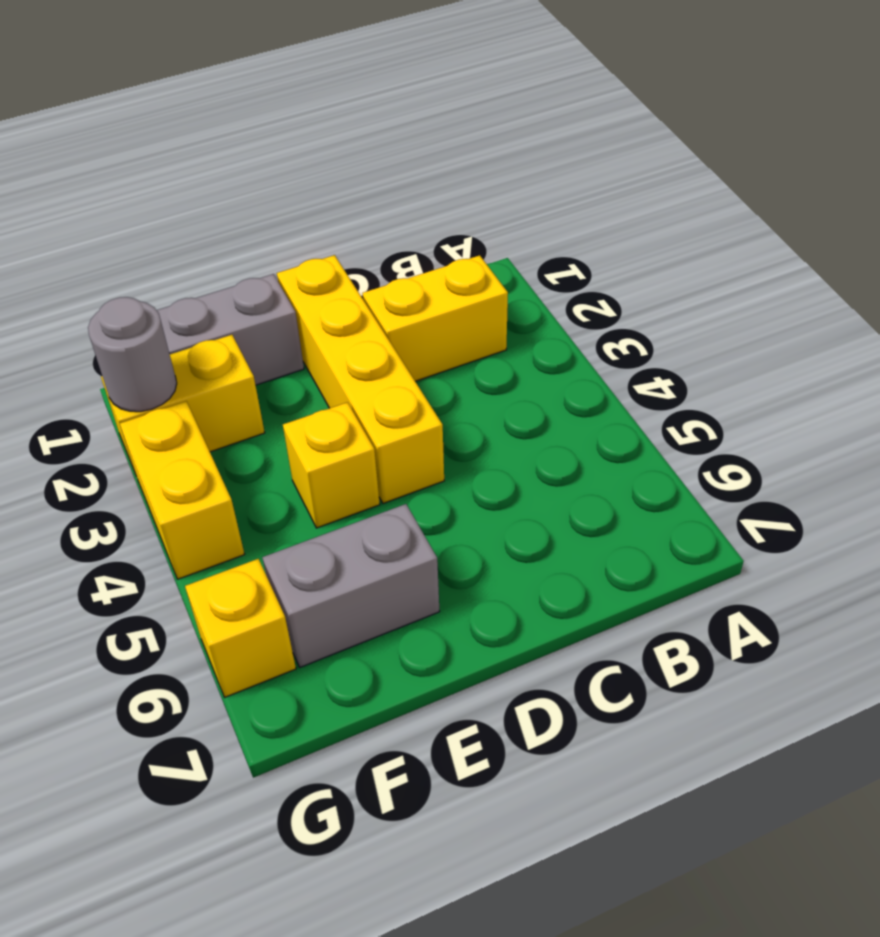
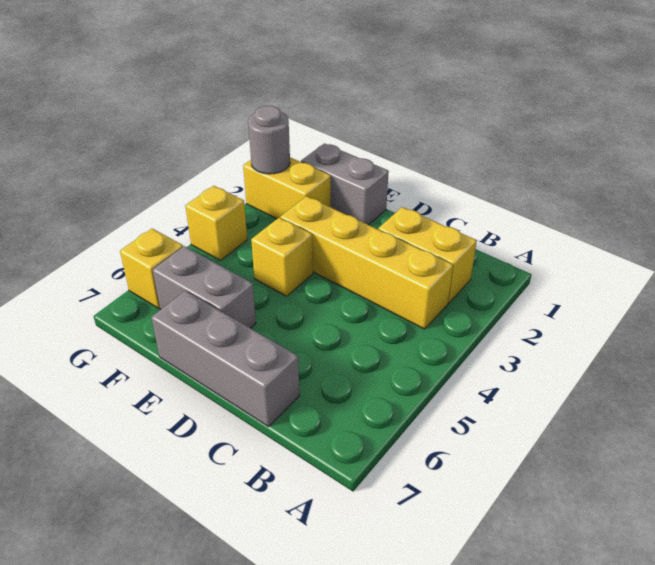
none -> grey brick C7:E7 level 1
yellow brick D1:D4 level 1 -> yellow brick B3:E3 level 1
yellow brick G3:G4 level 1 -> yellow brick G4 level 1

